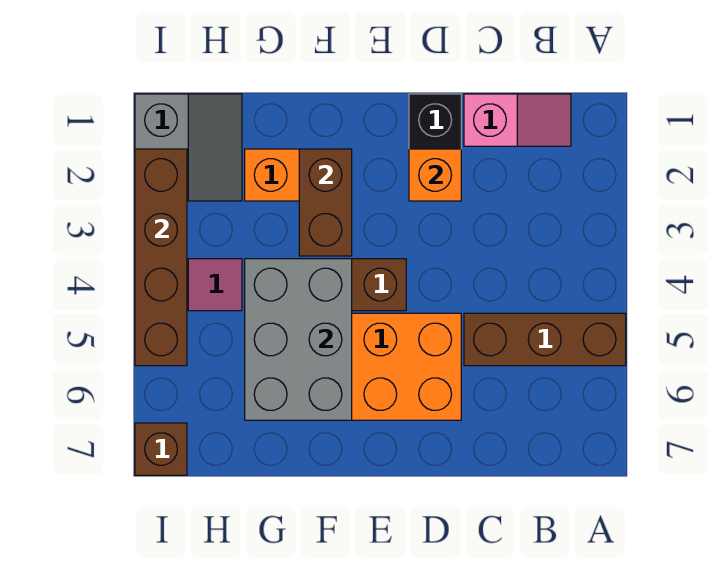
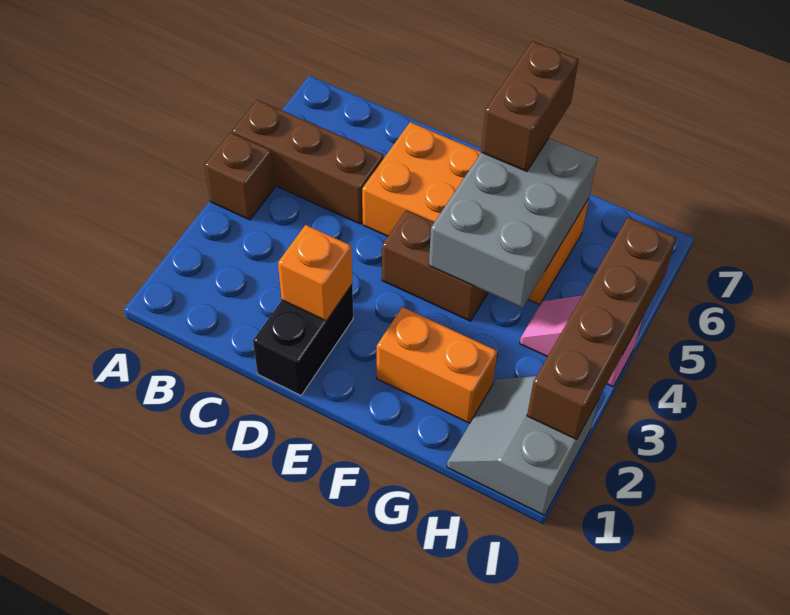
pink slope B1:C1 level 1 top C -> none
brown brick F2:F3 level 2 -> brown brick F6:F7 level 3
brown brick I7 level 1 -> brown brick A4 level 1

